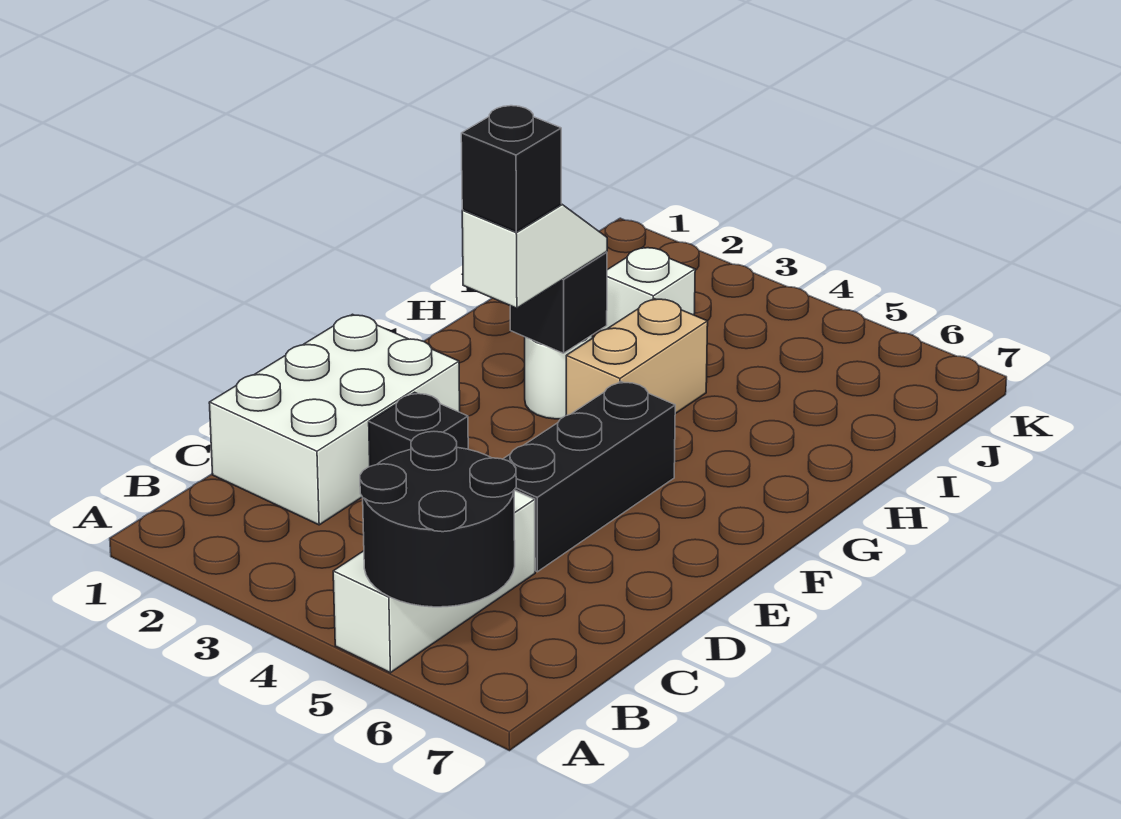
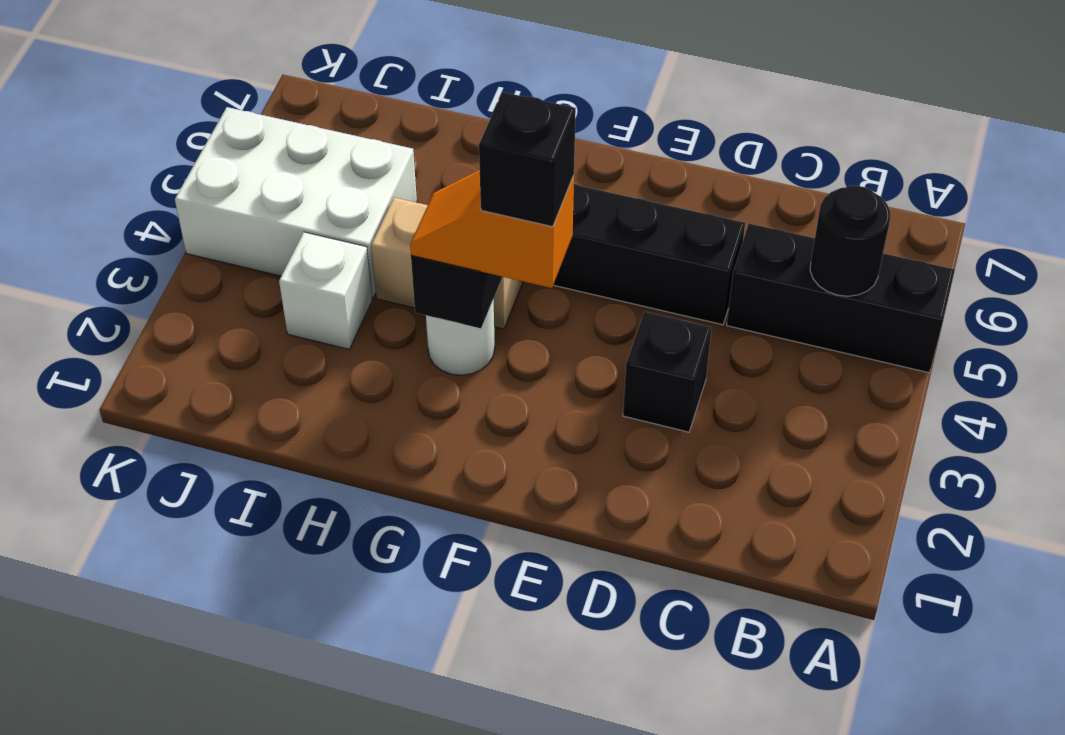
white brick A5:C5 level 1 -> black brick A5:C5 level 1
black round brick A5:B6 level 2 -> black round brick B5 level 2
white brick C1:E2 level 1 -> white brick I4:K5 level 1
white slope F3:G3 level 3 top F -> orange slope F3:G3 level 3 top F

